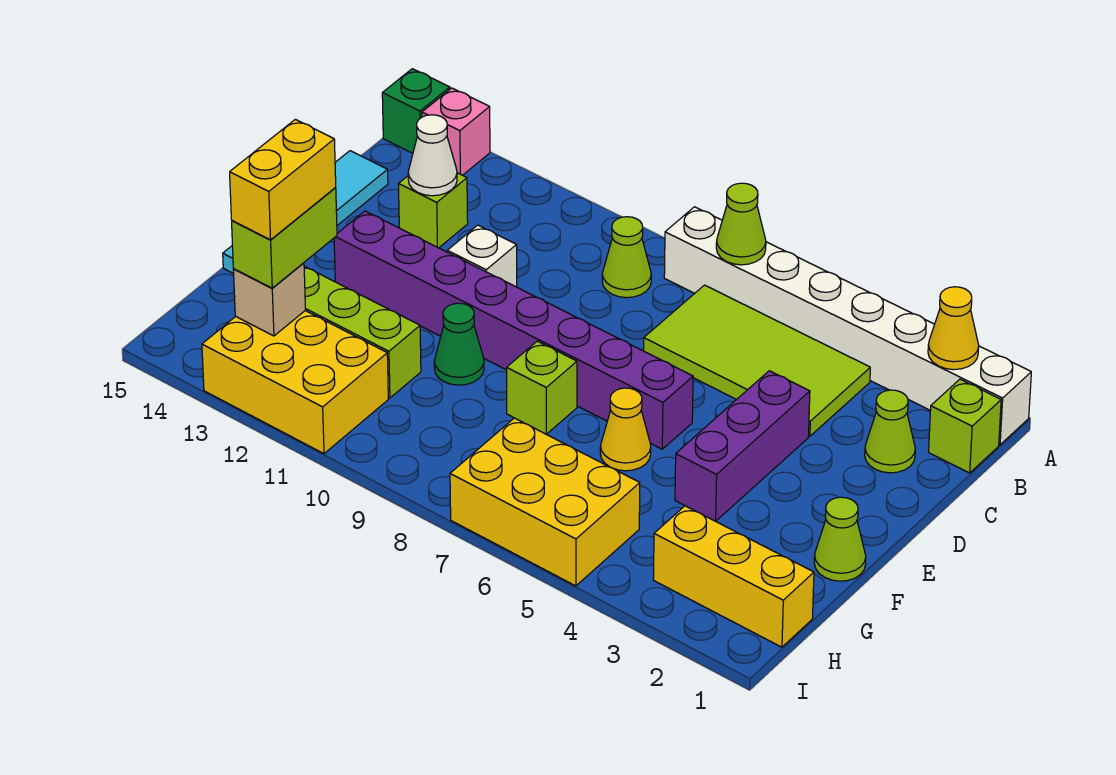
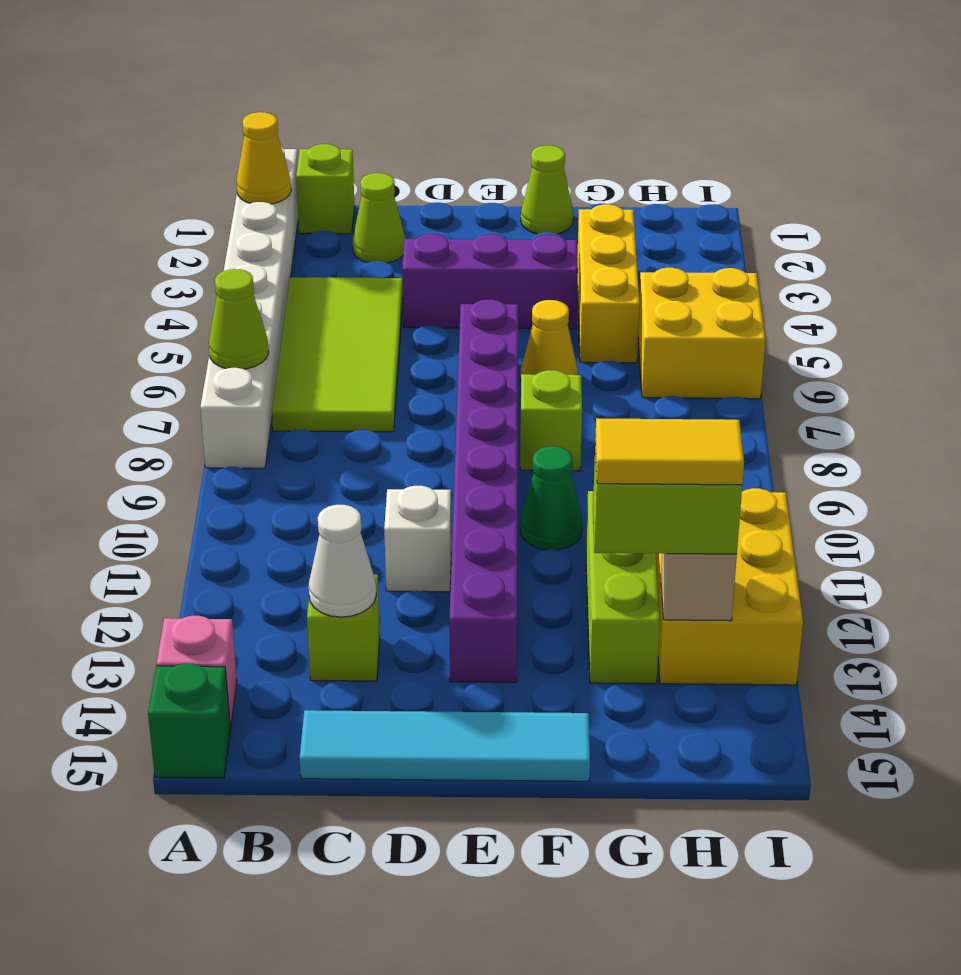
lime cone B9 level 1 -> none
yellow brick G13:H13 level 4 -> yellow tile G13:H13 level 4
yellow brick H1:H3 level 1 -> yellow brick G3:G5 level 1
yellow brick H5:I7 level 1 -> yellow brick H5:I6 level 1

